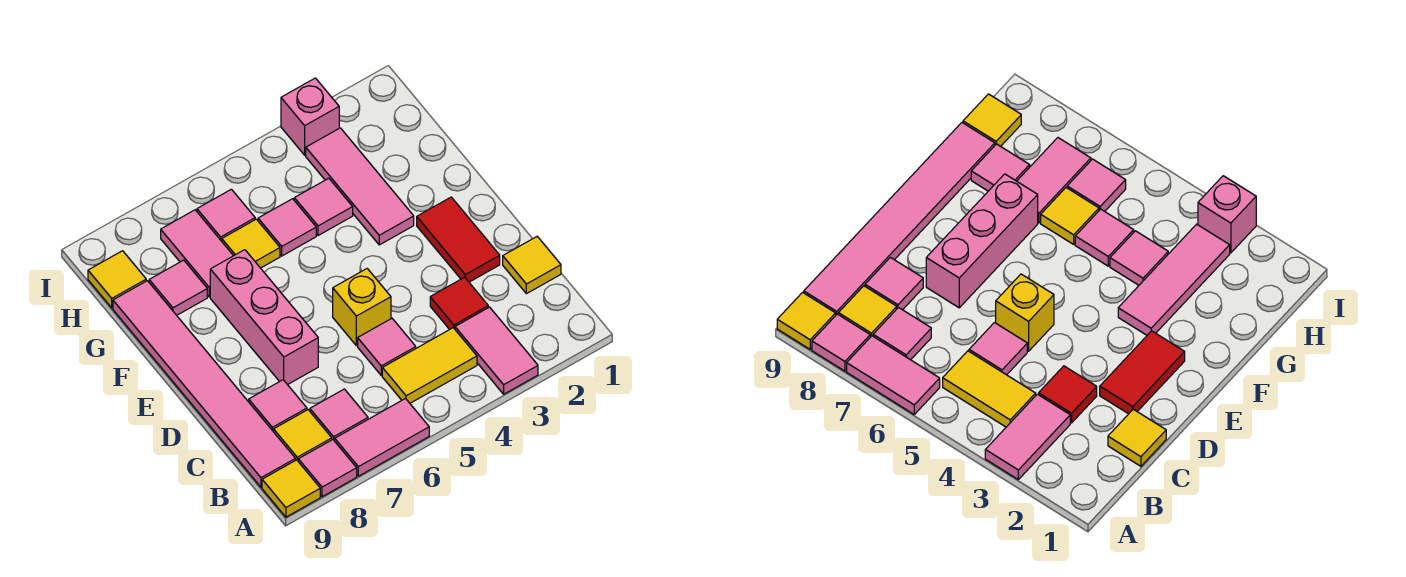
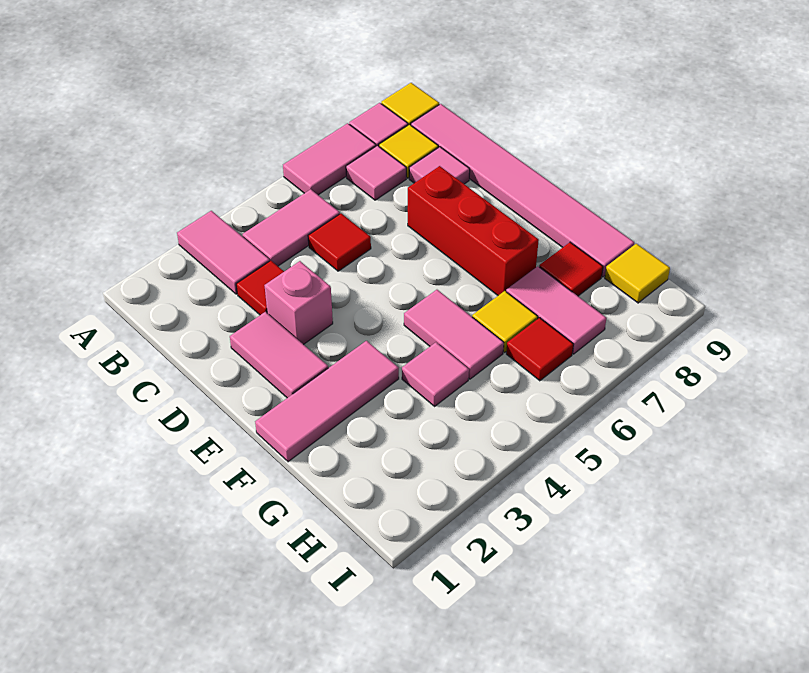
yellow tile B4:B5 level 1 -> pink tile B4:B5 level 1
yellow tile C1 level 1 -> none
pink tile C5 level 1 -> red tile C5 level 1
red tile D2:E2 level 1 -> pink tile D2:E2 level 1
yellow brick D5 level 1 -> none
pink brick D7:F7 level 1 -> red brick D7:F7 level 1
pink tile F3:H3 level 1 -> pink tile F1:F3 level 1
pink tile G5 level 1 -> pink tile F5:G5 level 1
pink tile G8 level 1 -> red tile G8 level 1
pink tile H6 level 1 -> red tile H6 level 1
pink brick I3 level 1 -> pink brick D3 level 1

